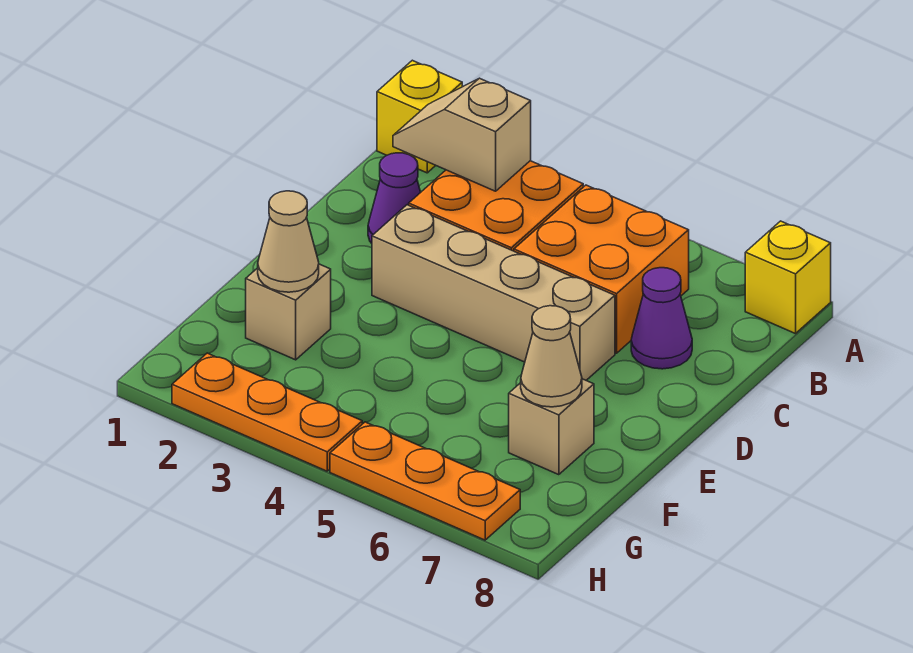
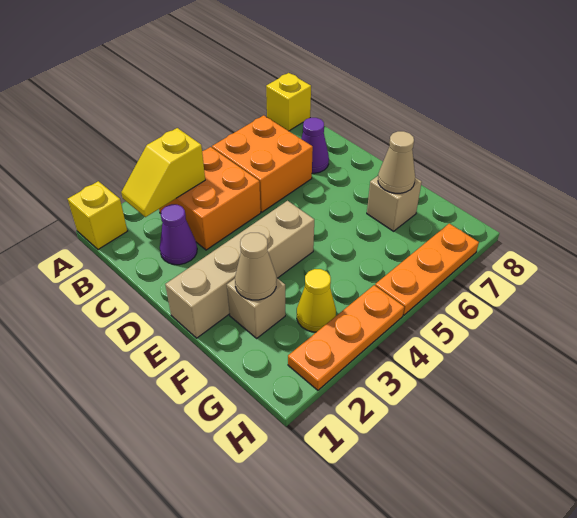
tan slope B2:B3 level 2 top 3 -> yellow slope B2:B3 level 2 top 3
tan brick D3:D6 level 1 -> tan brick E1:E4 level 1
none -> yellow cone G3 level 1

